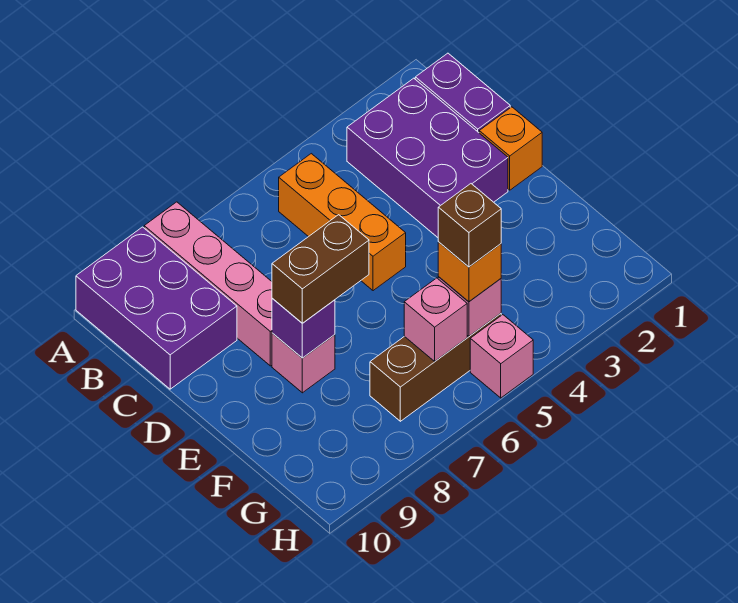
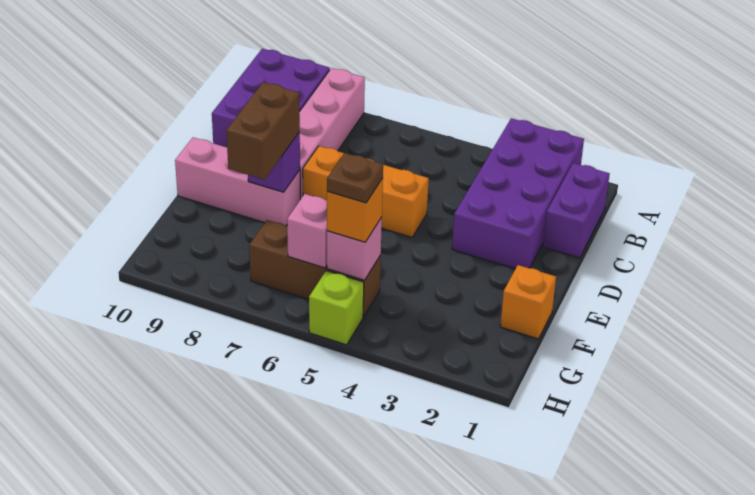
purple brick B2:D3 level 1 -> purple brick A2:D3 level 1
orange brick B5:D5 level 1 -> orange brick D5:D7 level 1
orange brick D1 level 1 -> orange brick F1 level 1
brown brick E7:E8 level 3 -> brown brick E8:F8 level 3
pink brick E8 level 1 -> pink brick E8:E10 level 1
brown brick G5 level 4 -> brown plate G5 level 4
pink brick H5 level 1 -> lime brick H5 level 1

